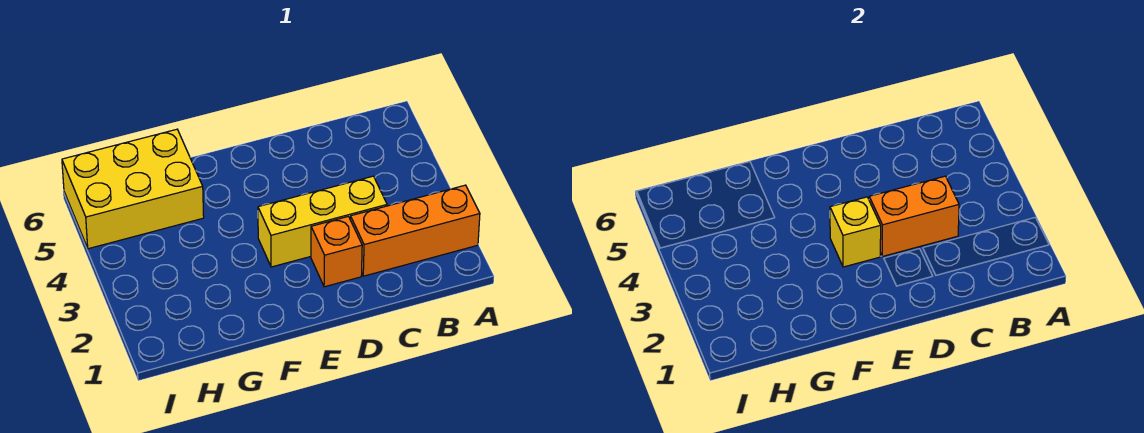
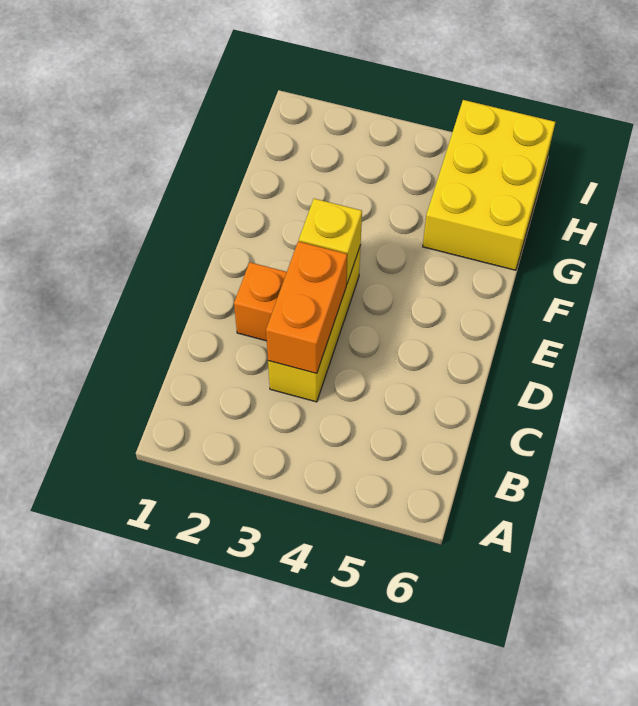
orange brick A2:C2 level 1 -> none

